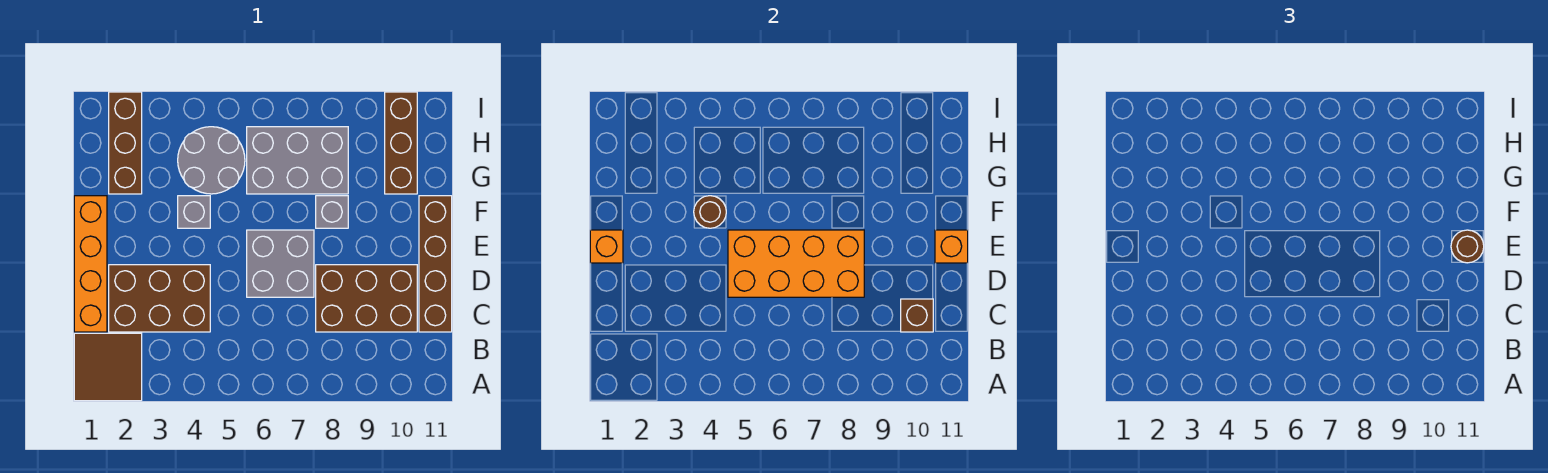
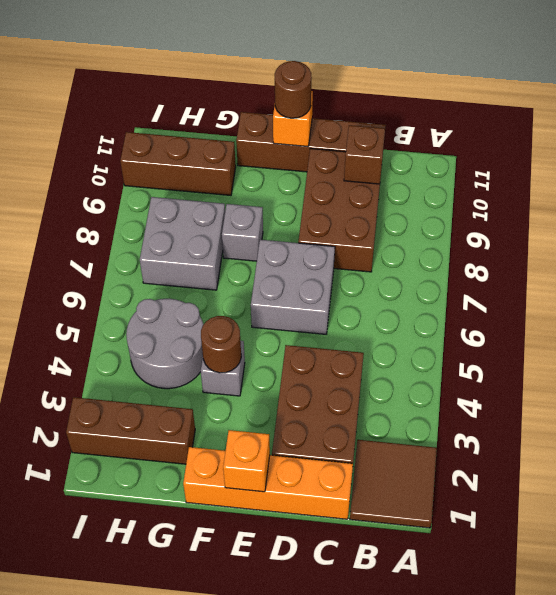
orange brick D5:E8 level 2 -> none
grey brick G6:H8 level 1 -> grey brick G7:H8 level 1

